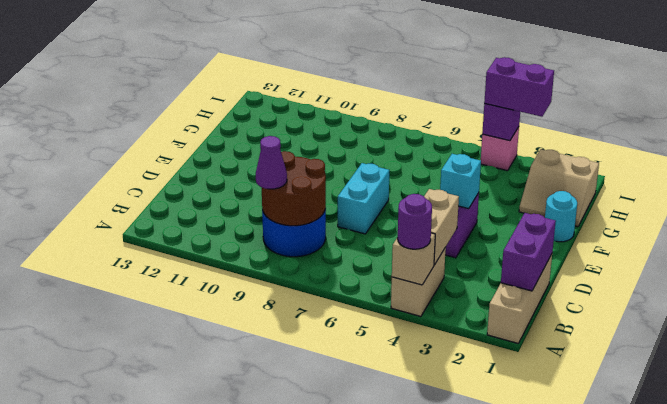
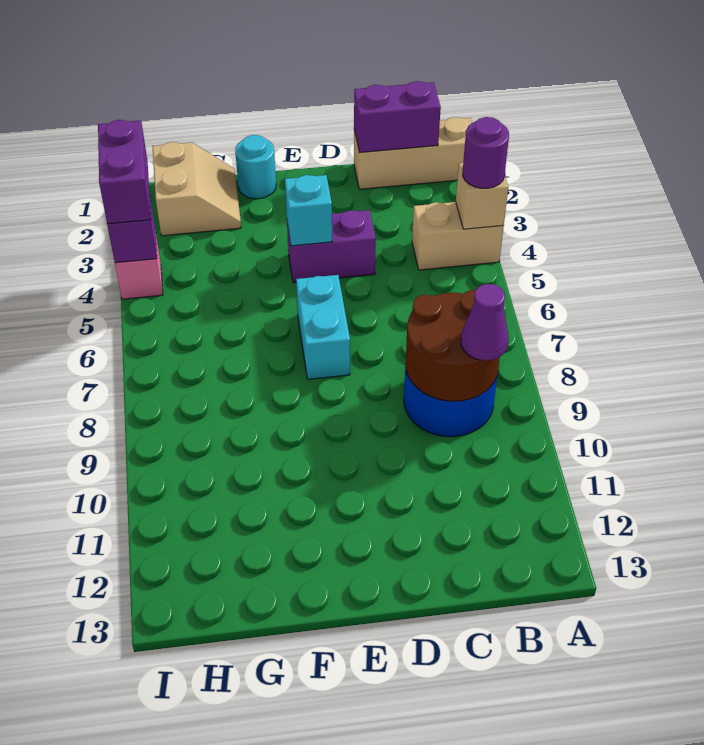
tan brick B4:C4 level 2 -> none
cyan brick D7:E7 level 1 -> cyan brick E6:E7 level 1

